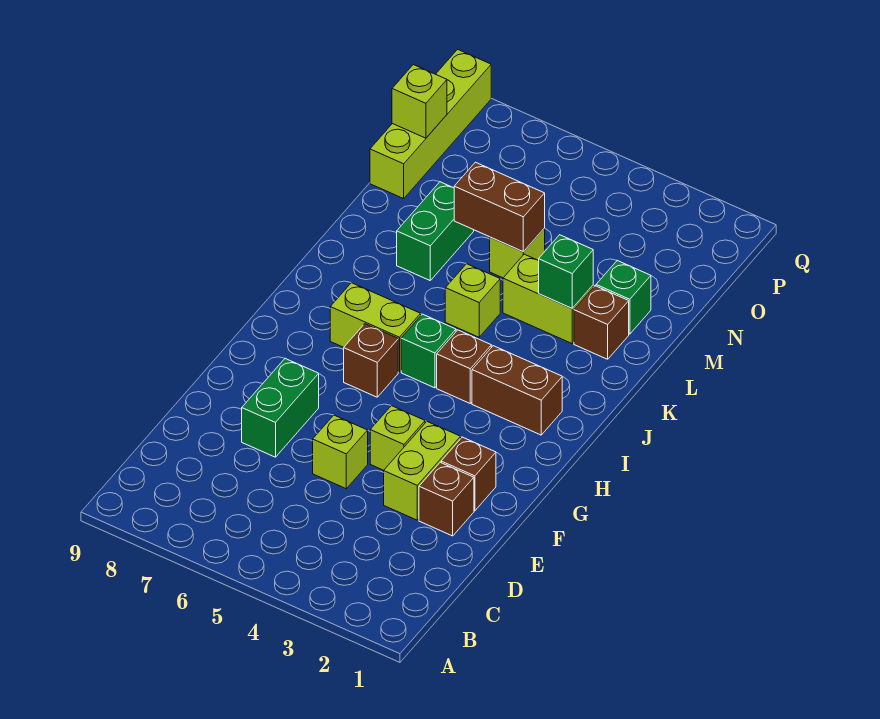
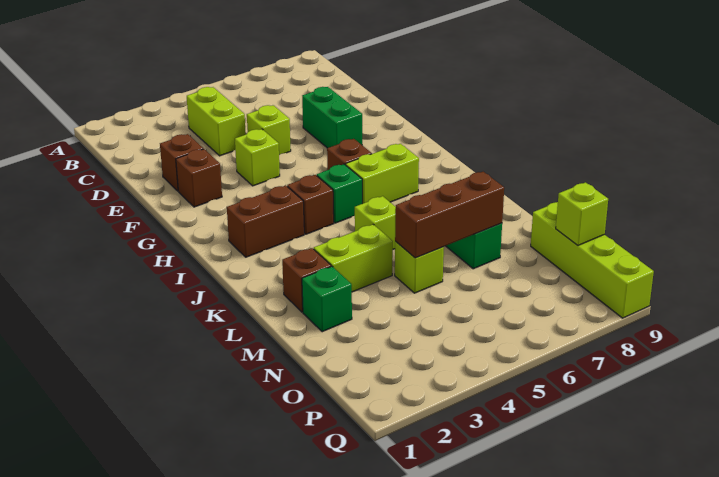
lime brick E3:F3 level 1 -> lime brick C4:D4 level 1
green brick L3 level 2 -> none
brown brick M5:M6 level 2 -> brown brick M5:M7 level 2

